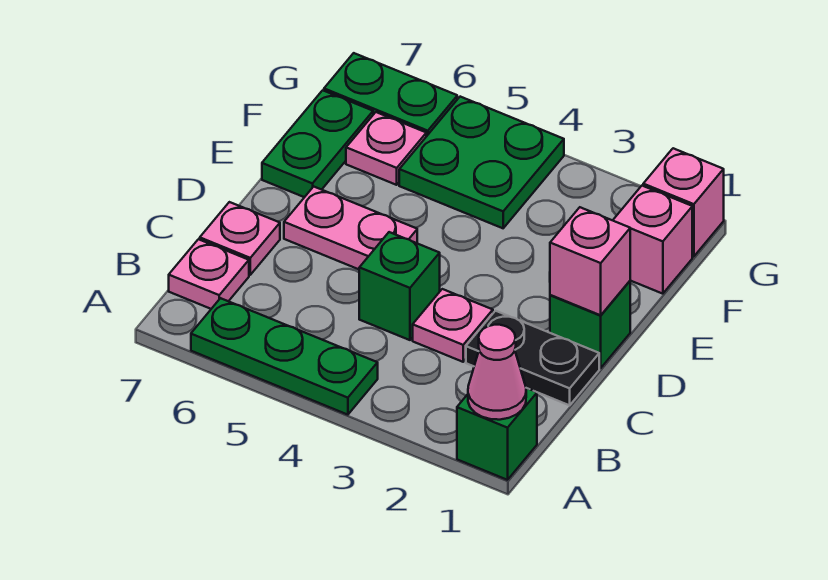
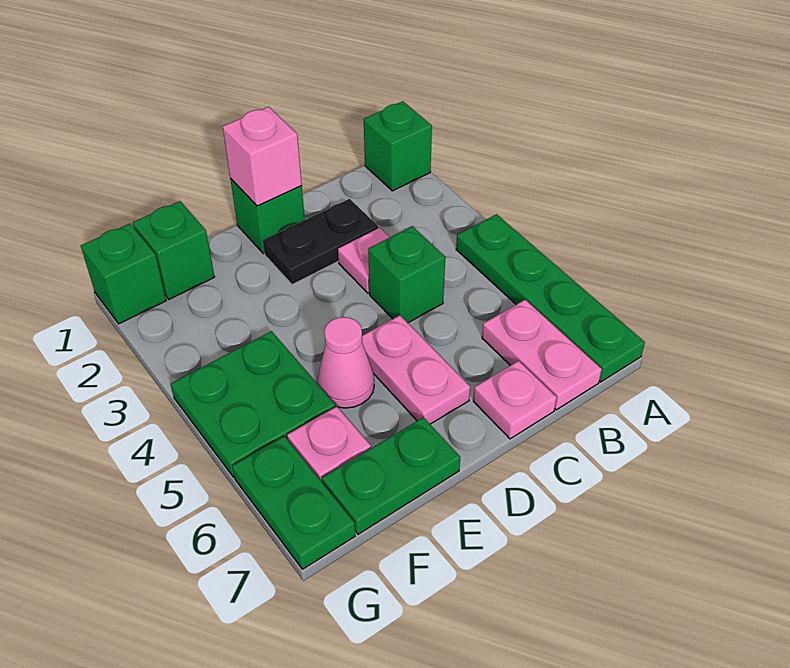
pink cone A1 level 2 -> pink cone E5 level 1
green plate A4:A6 level 1 -> green plate A4:A7 level 1
pink plate B7 level 1 -> pink plate B6:B7 level 1
black plate C1:C2 level 1 -> black plate C2:D2 level 1
pink brick F1 level 1 -> green brick F1 level 1
pink brick G1 level 1 -> green brick G1 level 1

